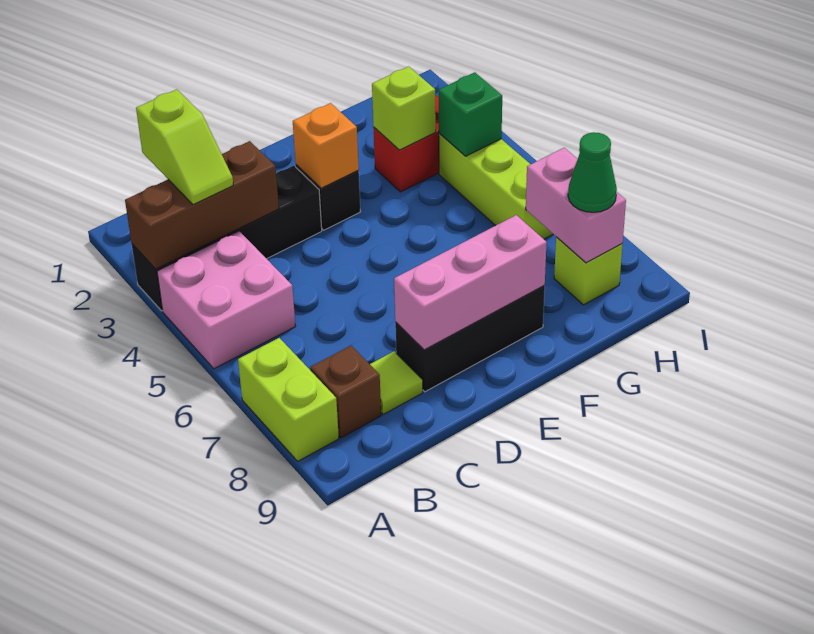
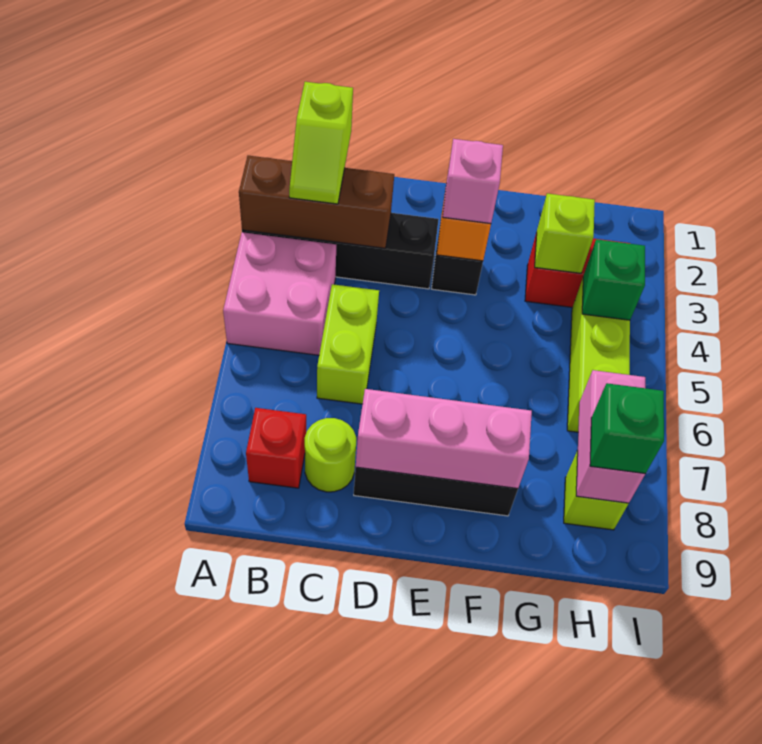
lime brick A7:A8 level 1 -> lime brick C5:C6 level 1
brown brick B8 level 1 -> red brick B8 level 1
lime tile C8 level 1 -> lime round brick C8 level 1
none -> pink brick E3 level 3
green cone H8 level 3 -> green brick H8 level 3

